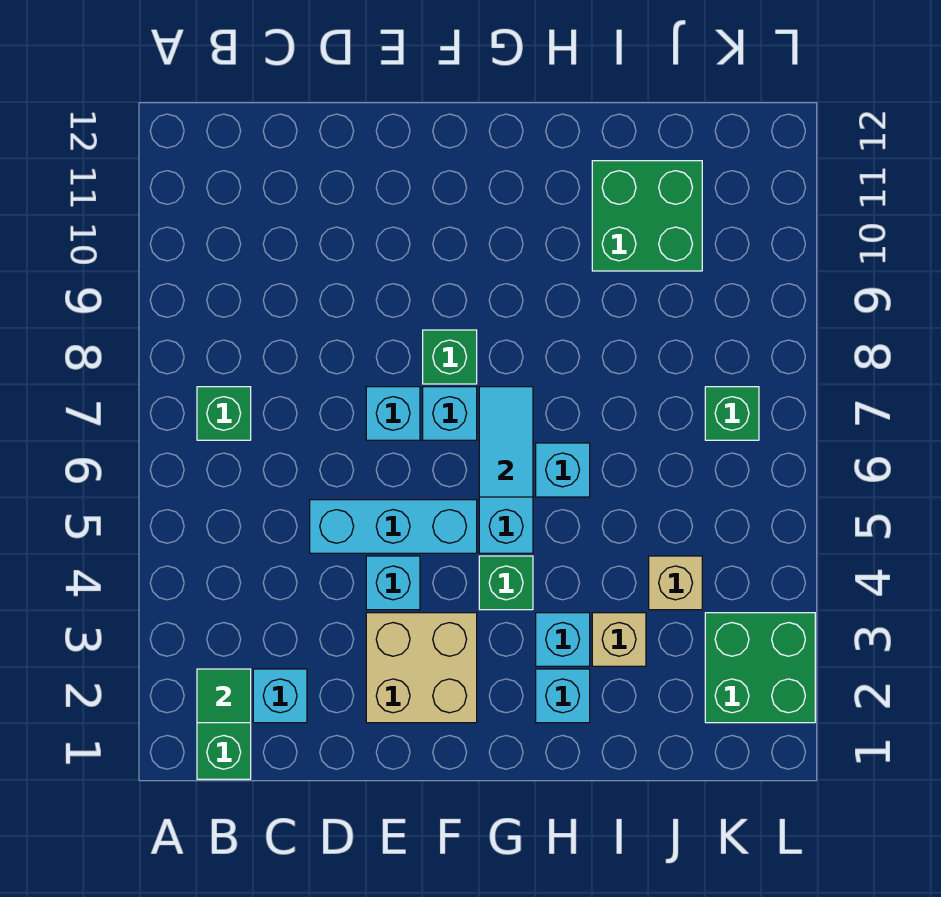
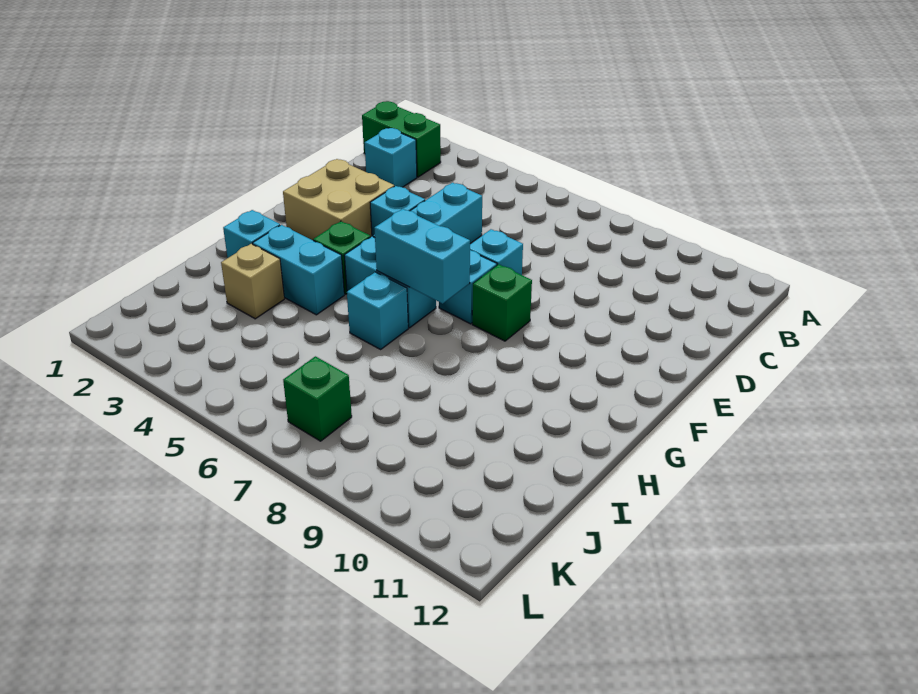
green tile B2 level 2 -> none
green brick B7 level 1 -> none
cyan tile G6:G7 level 2 -> cyan brick G6:G7 level 2
cyan brick H3 level 1 -> cyan brick H3:H4 level 1
green brick I10:J11 level 1 -> none
tan brick J4 level 1 -> none
green brick K2:L3 level 1 -> none

